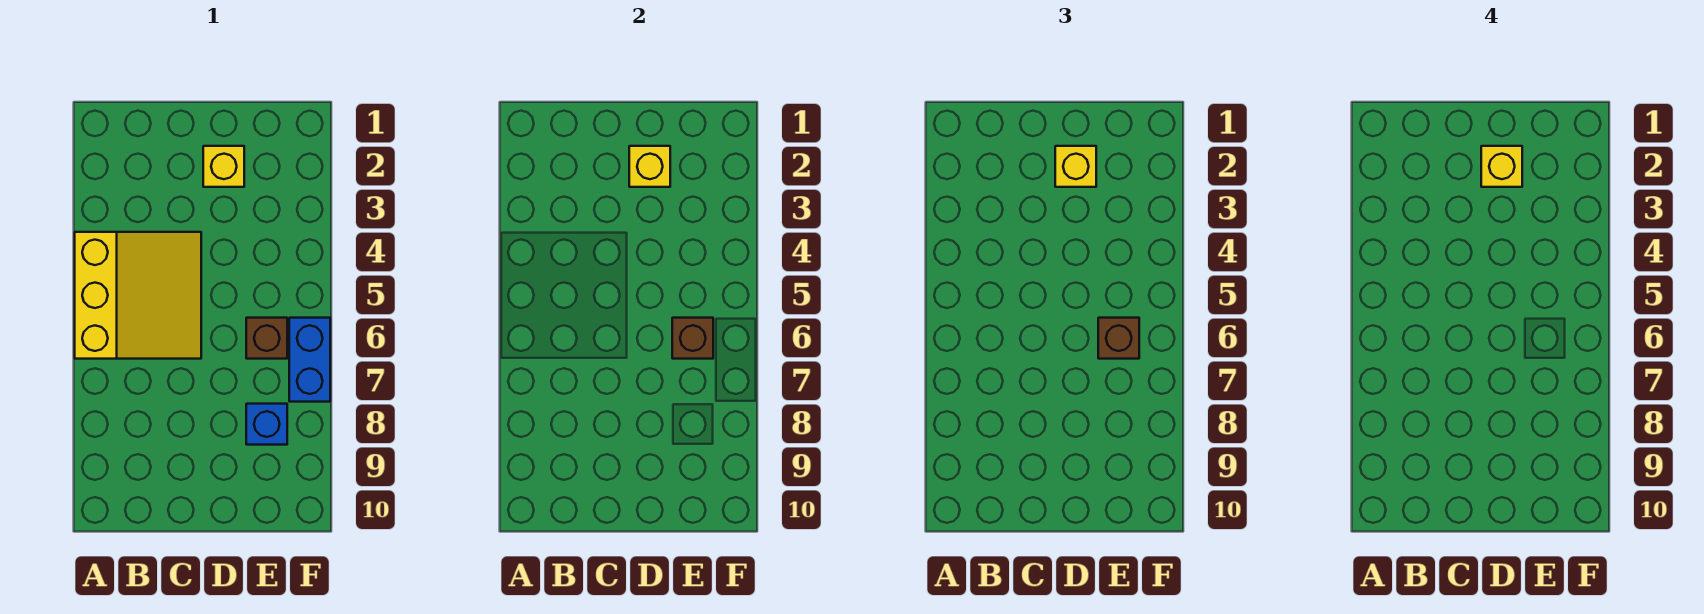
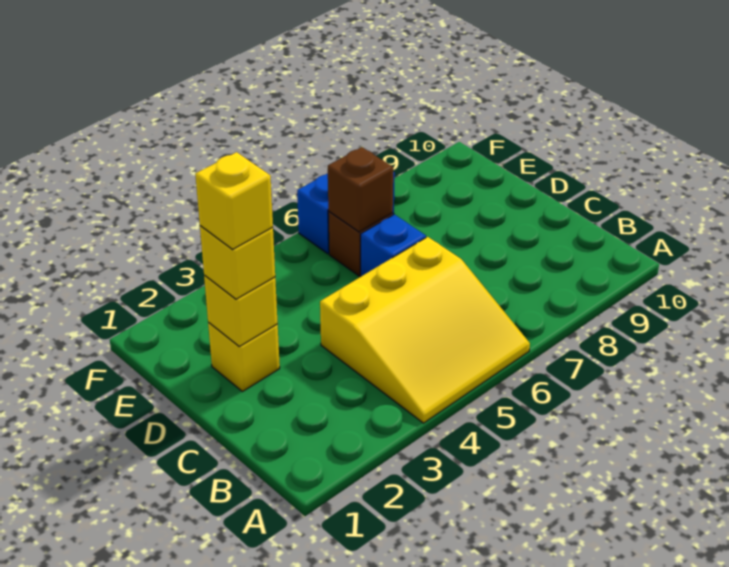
yellow slope A4:C6 level 1 top A -> yellow slope A4:C6 level 1 top C
brown brick E6 level 3 -> none
blue brick E8 level 1 -> blue brick D6 level 1

